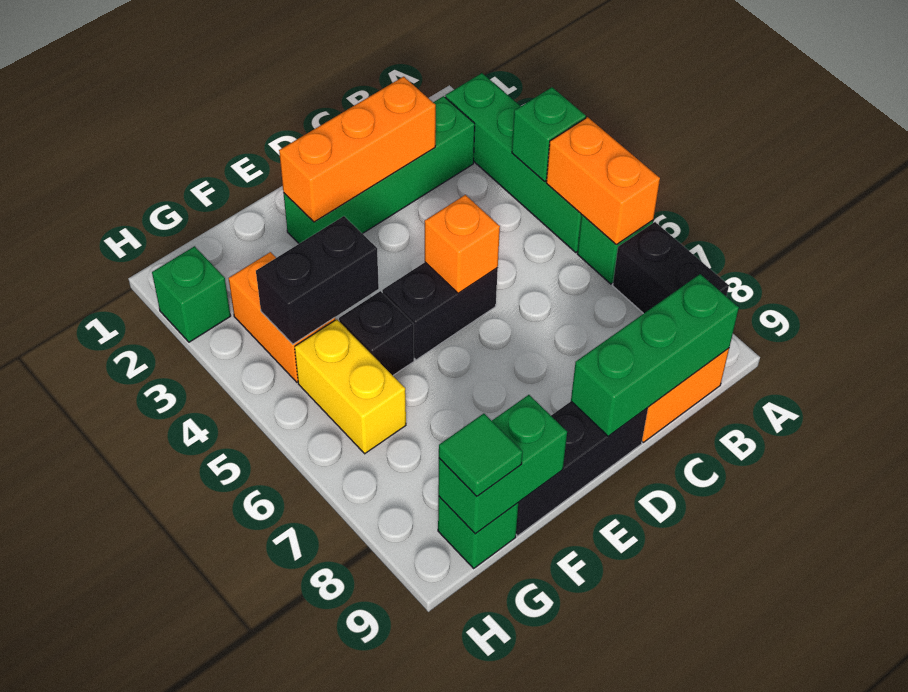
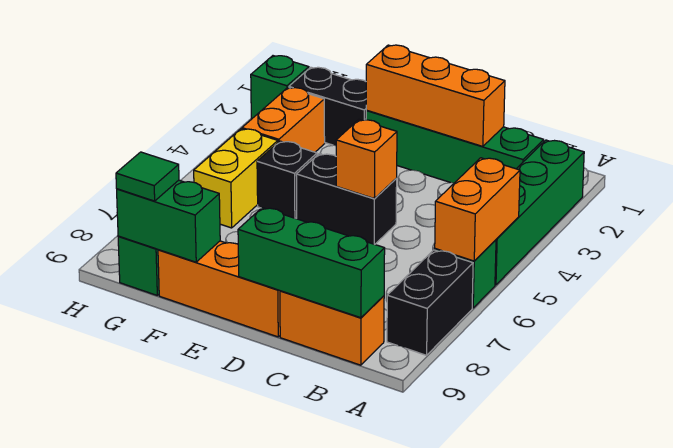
green brick A4 level 2 -> none
black brick D9:F9 level 1 -> orange brick D9:F9 level 1
black brick F4:G4 level 2 -> black brick F2:G2 level 1

